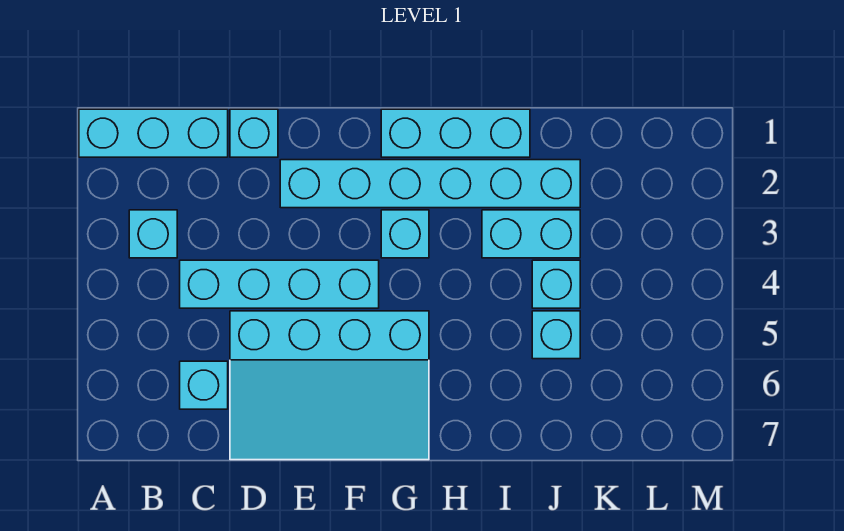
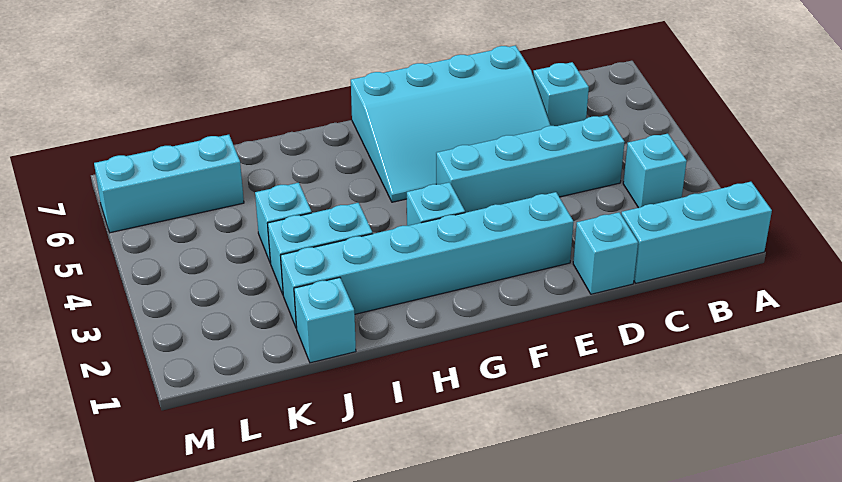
cyan slope D5:G7 level 1 top 5 -> cyan slope D5:G7 level 1 top 7
cyan brick G1:I1 level 1 -> cyan brick K6:M6 level 1
cyan brick J5 level 1 -> cyan brick J1 level 1

